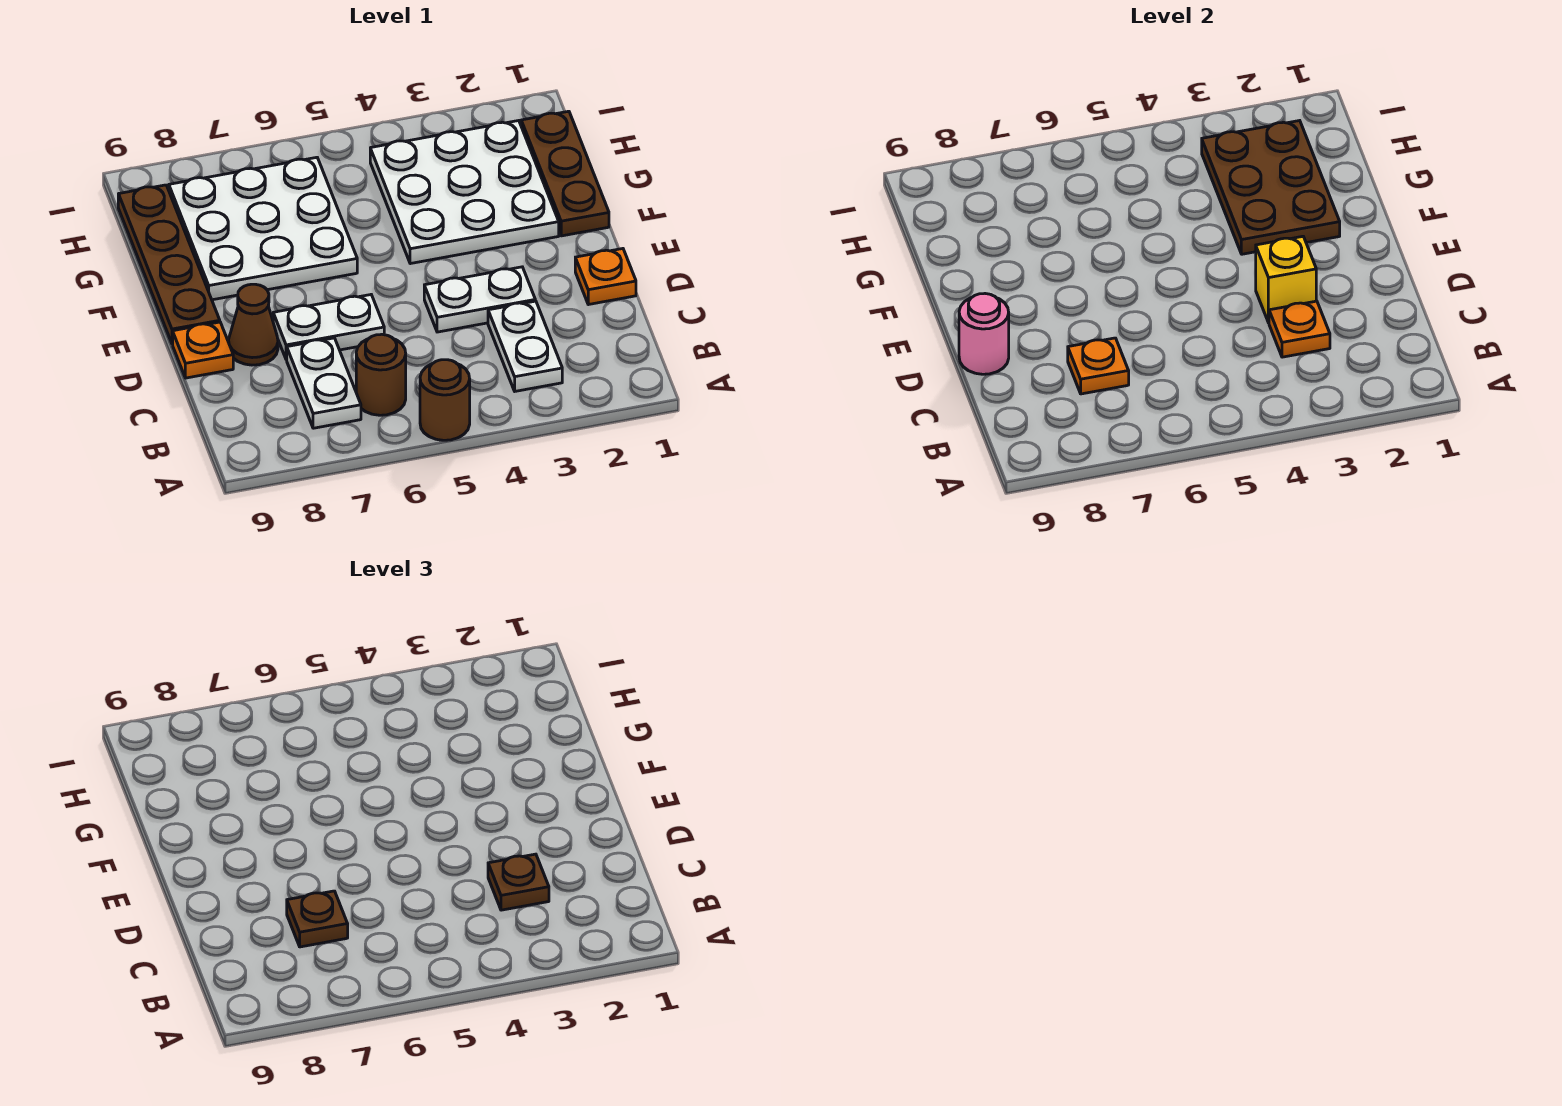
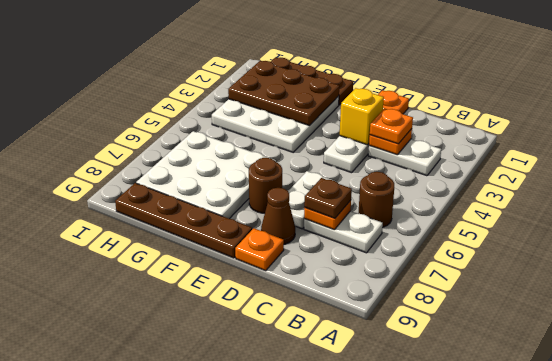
brown round brick A5 level 1 -> brown round brick E7 level 1
brown plate C3 level 3 -> orange plate C3 level 3
pink round brick D9 level 2 -> none

